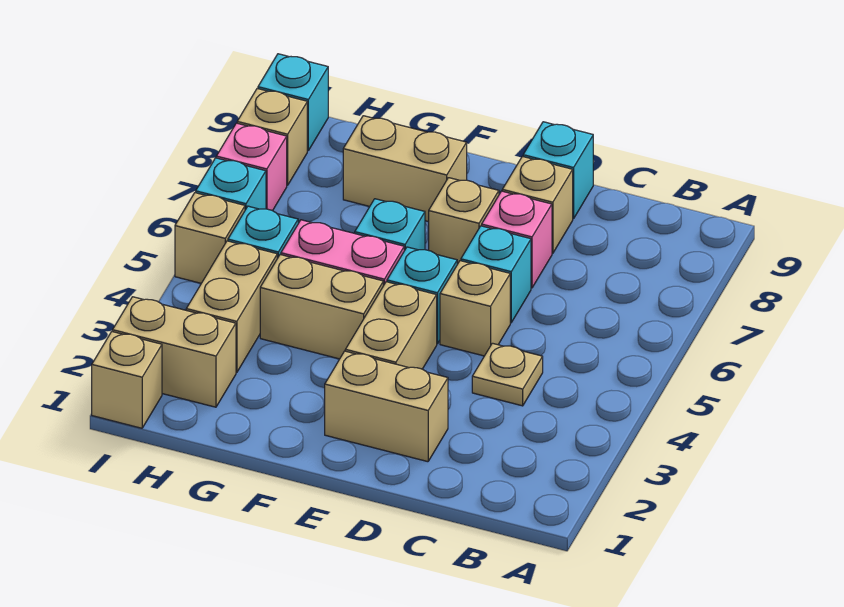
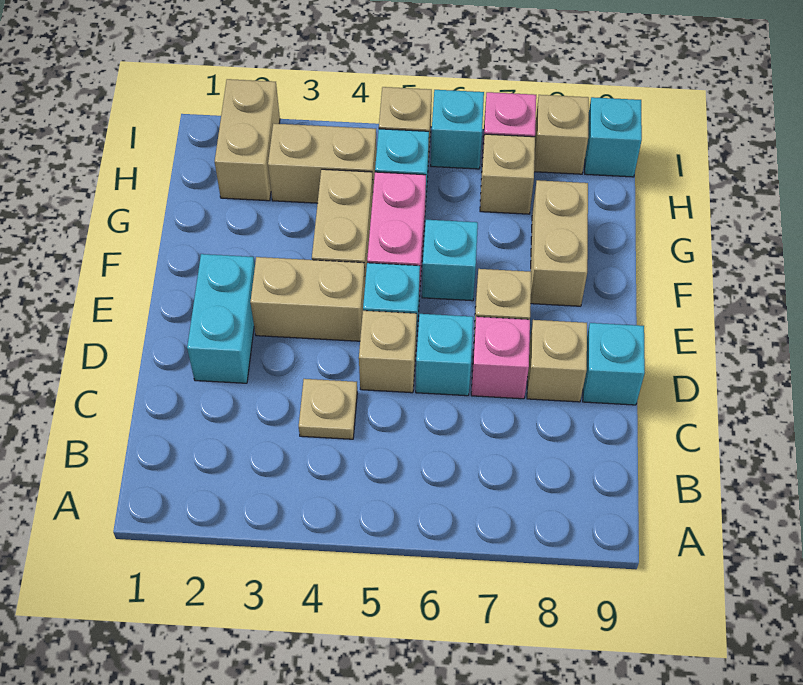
tan brick D2:E2 level 1 -> cyan brick D2:E2 level 1
tan brick I1 level 1 -> tan brick H7 level 1

